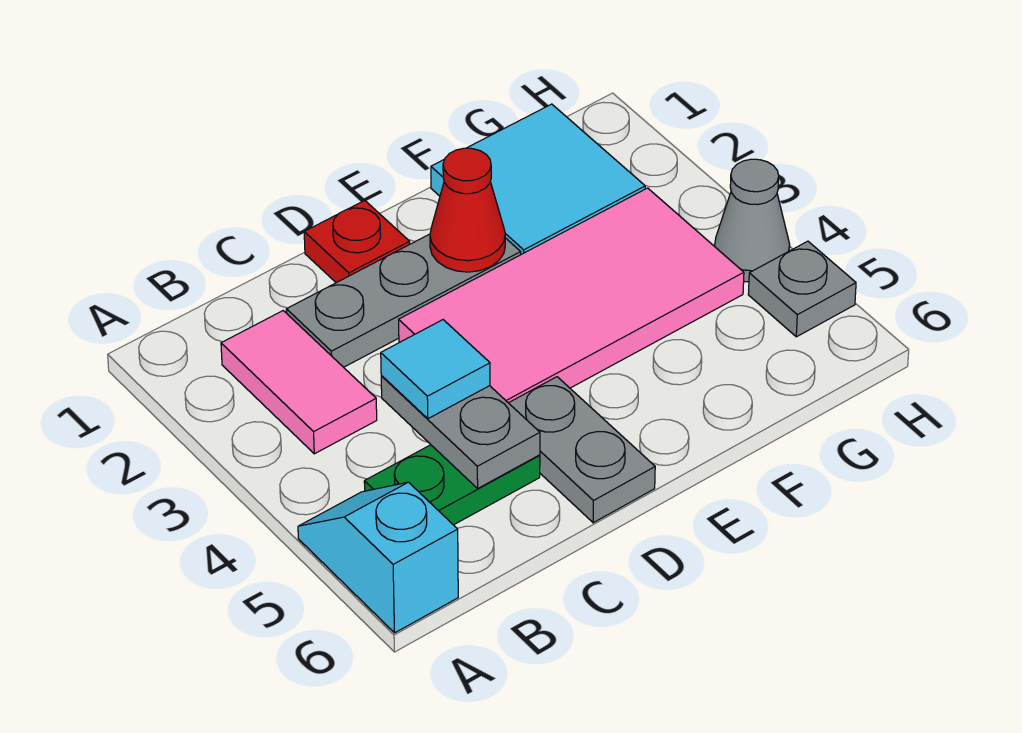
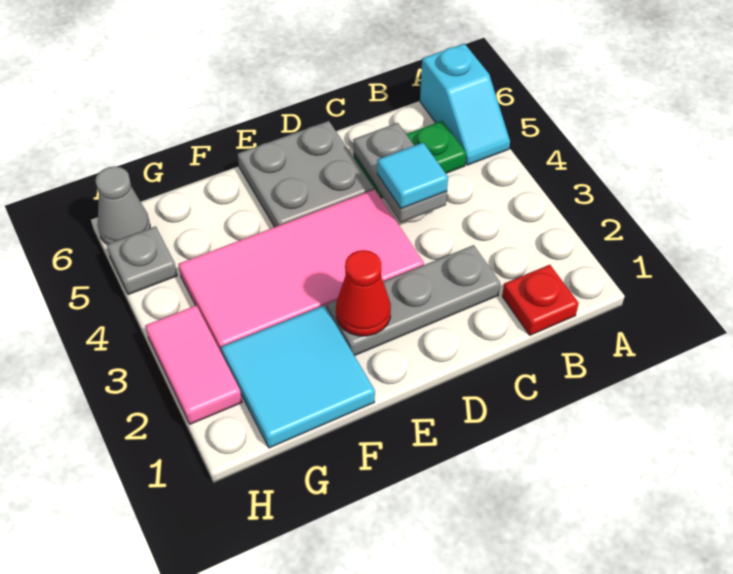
pink tile B2:B3 level 1 -> pink tile H2:H3 level 1
red plate D1 level 1 -> red plate B1 level 1
grey plate D5:D6 level 1 -> grey plate D5:E6 level 1
grey cone H4 level 1 -> grey cone H6 level 1

